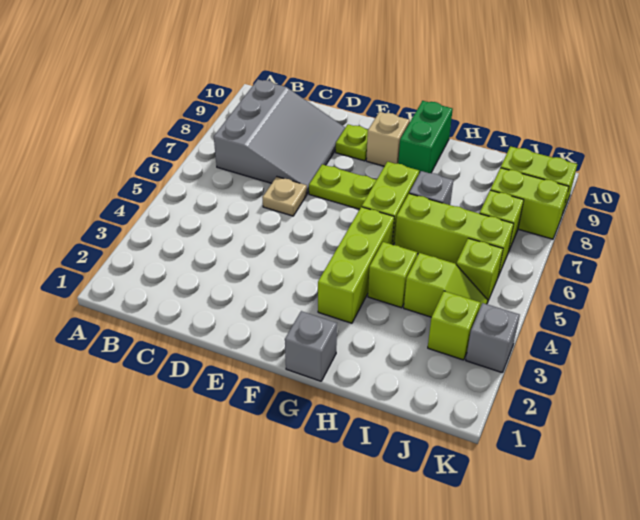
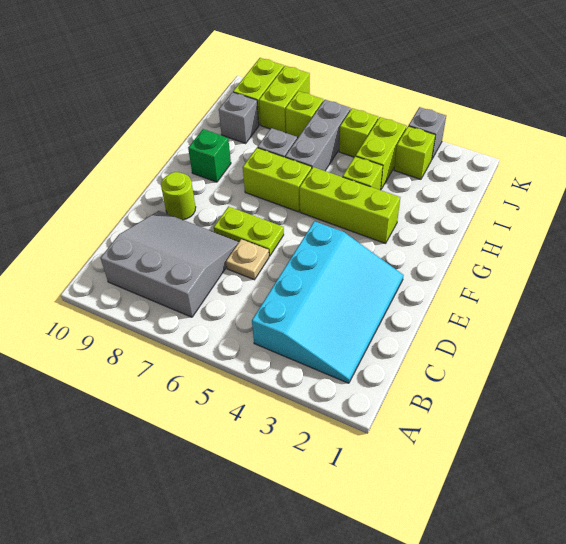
none -> cyan slope B2:E4 level 1 top 4
lime plate E7:F7 level 1 -> lime plate E6:E7 level 1
lime plate E9 level 1 -> lime round brick E9 level 1
tan brick F9 level 1 -> none
grey brick G1 level 1 -> grey brick I9 level 1
green brick G9:G10 level 1 -> green brick G9 level 1
lime brick H6:J6 level 1 -> grey brick H6:J6 level 1
lime slope I4:J4 level 1 top I -> lime brick I4:J4 level 1

